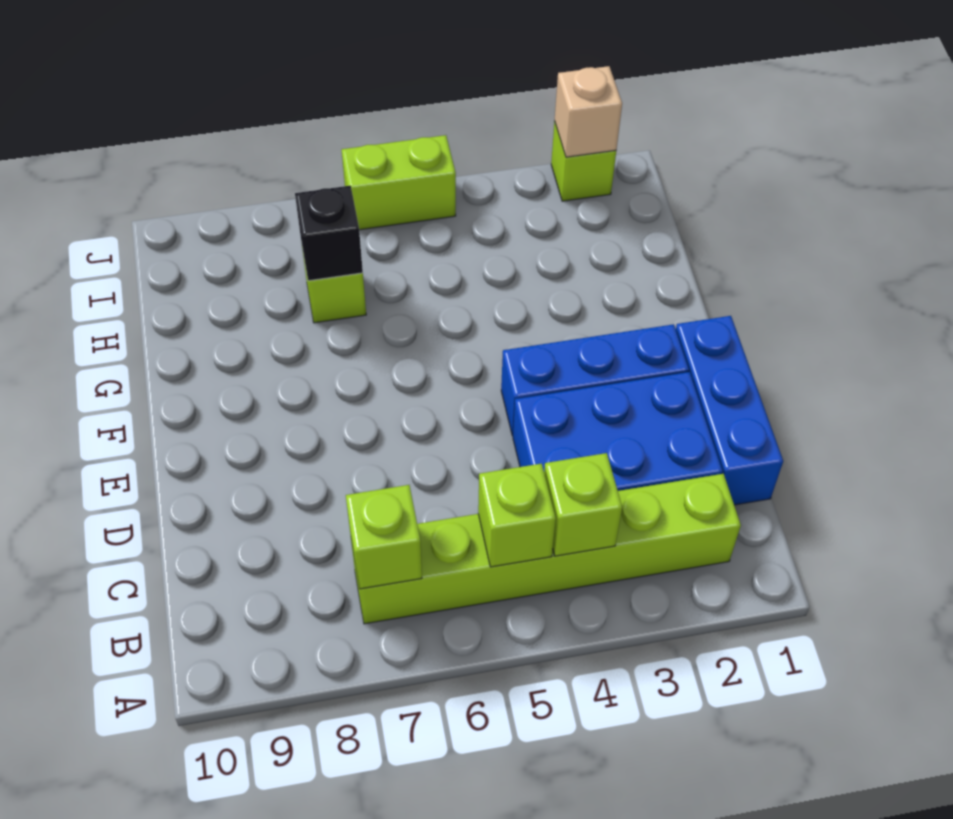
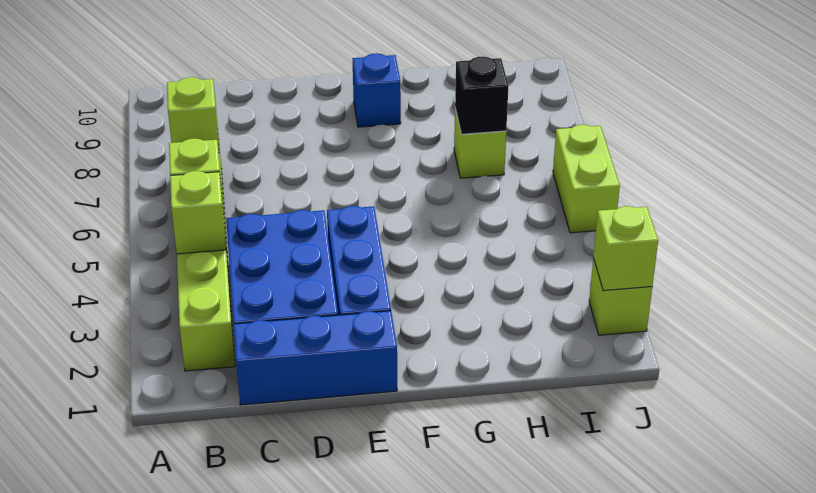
none -> blue brick F9 level 1
tan brick J2 level 2 -> lime brick J2 level 2

